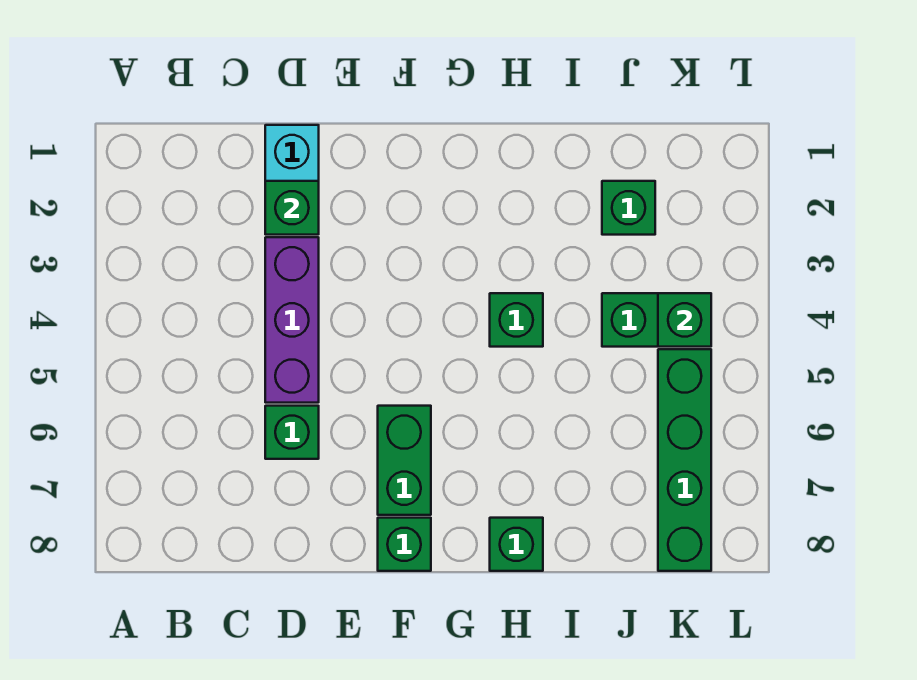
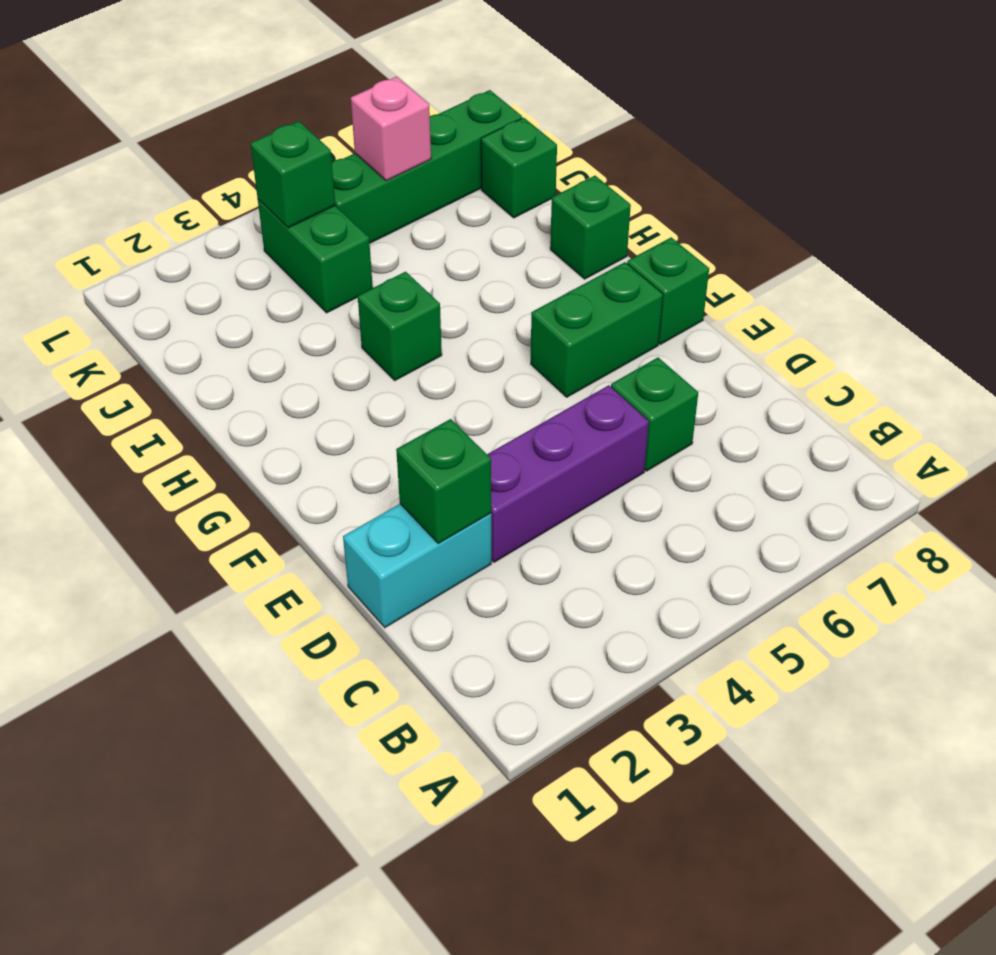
green brick J2 level 1 -> green brick J8 level 1
none -> pink brick K6 level 2

